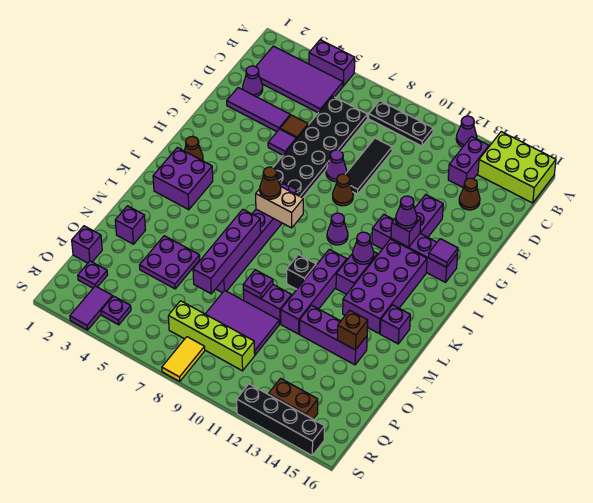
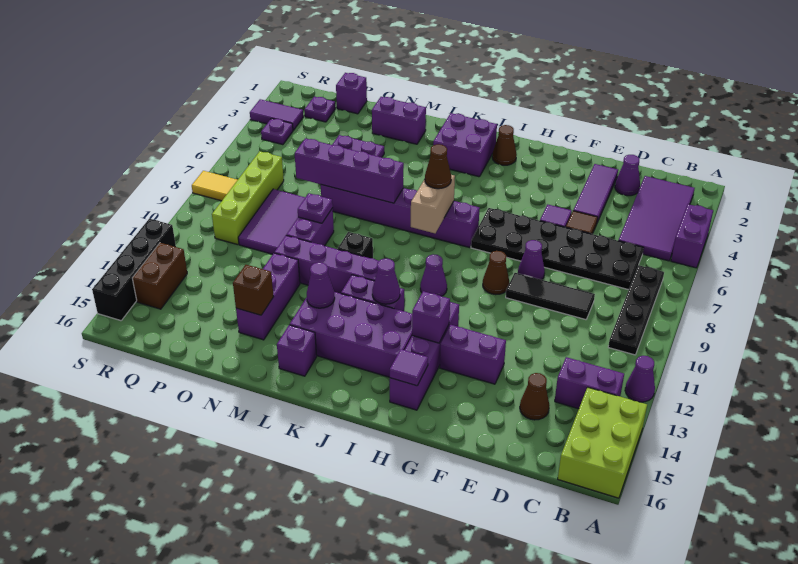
black plate B8:B10 level 1 -> black plate B7:B10 level 1
purple cone H13 level 3 -> purple cone L13 level 2
purple brick N2 level 1 -> purple brick M2:N2 level 1

